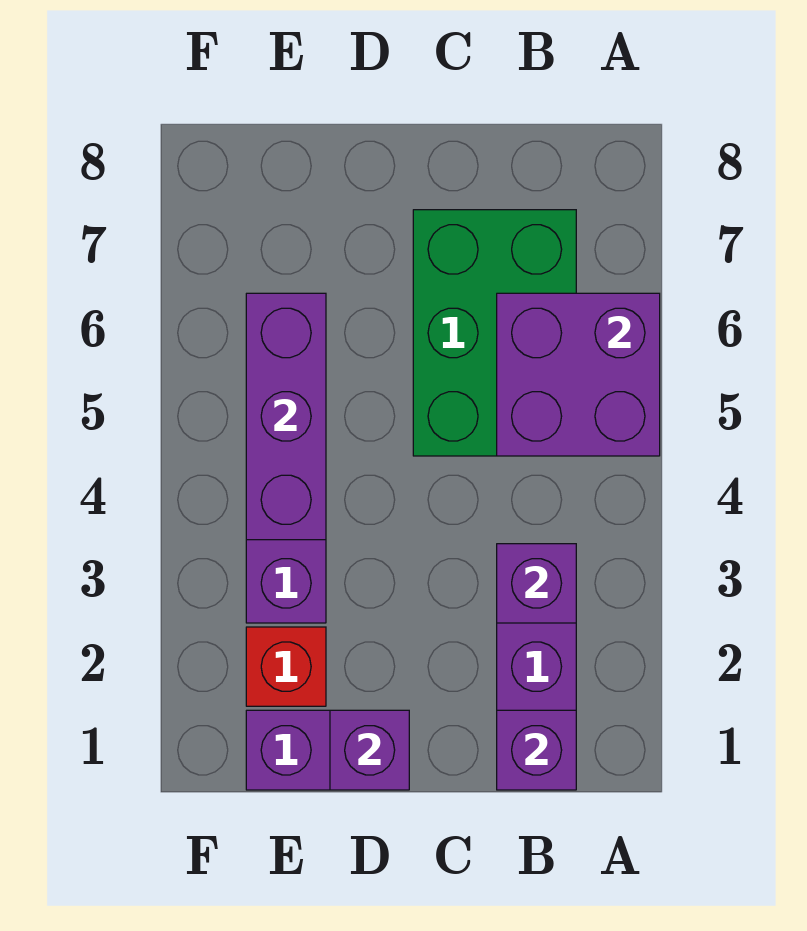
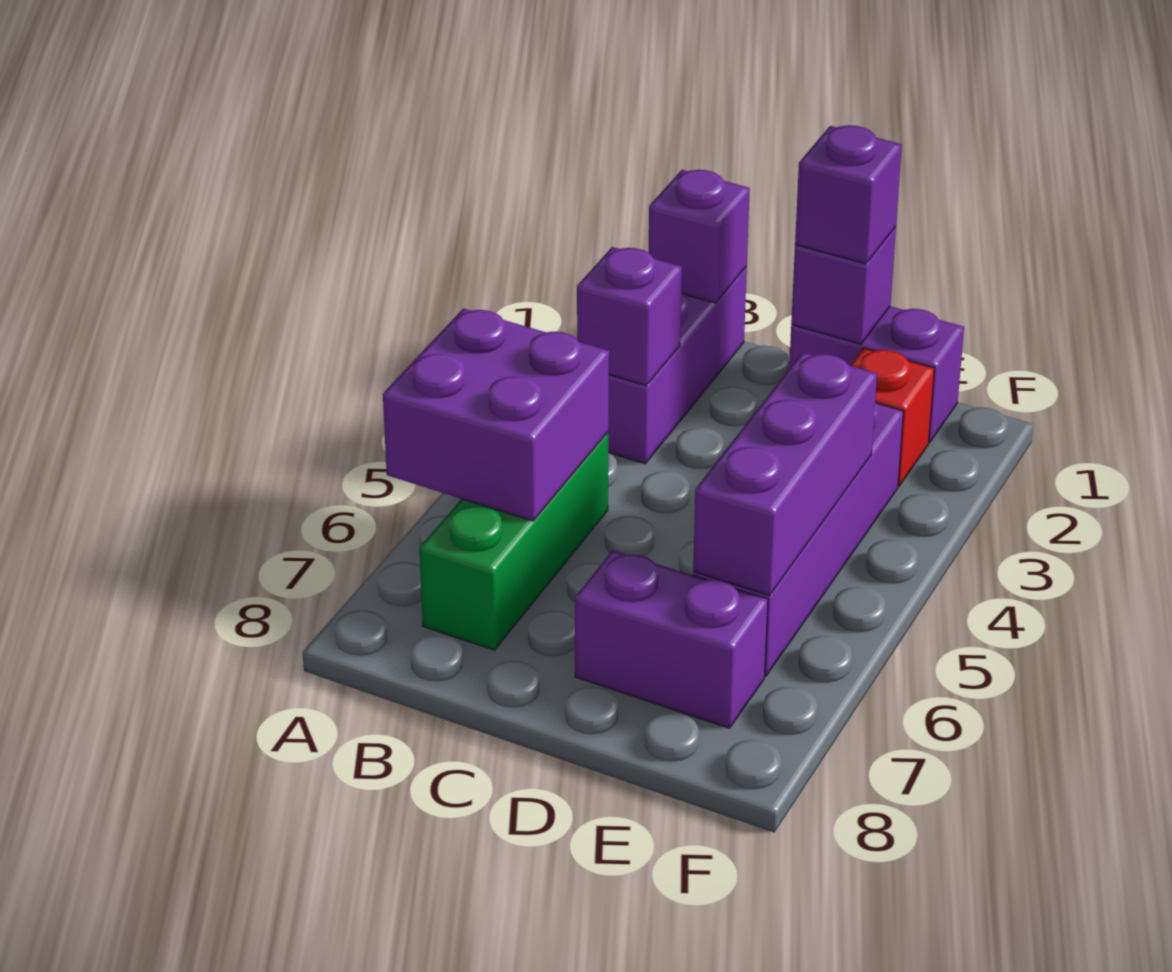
green brick B5:C7 level 1 -> green brick B5:B7 level 1
none -> purple brick D1 level 3
none -> purple brick D7:E7 level 1

